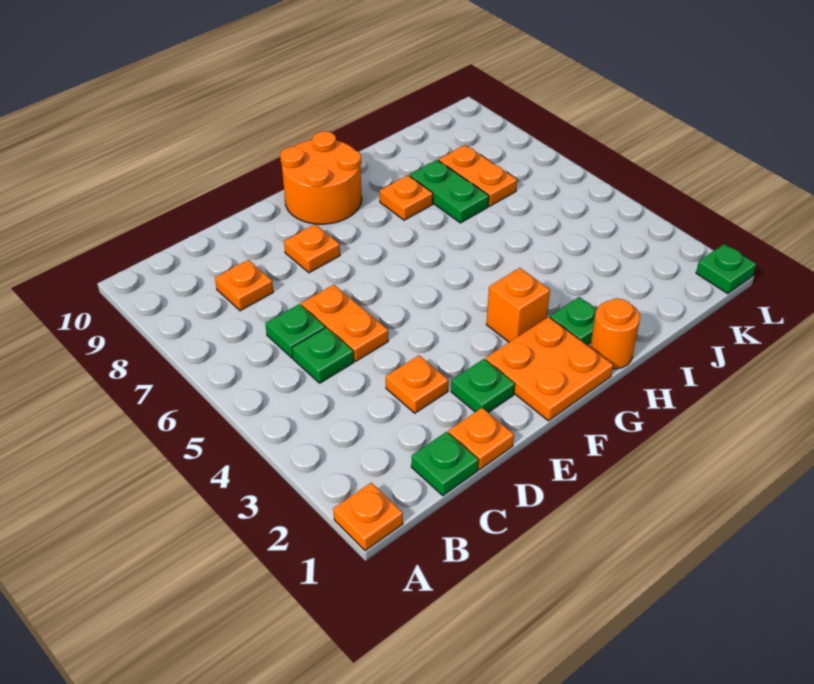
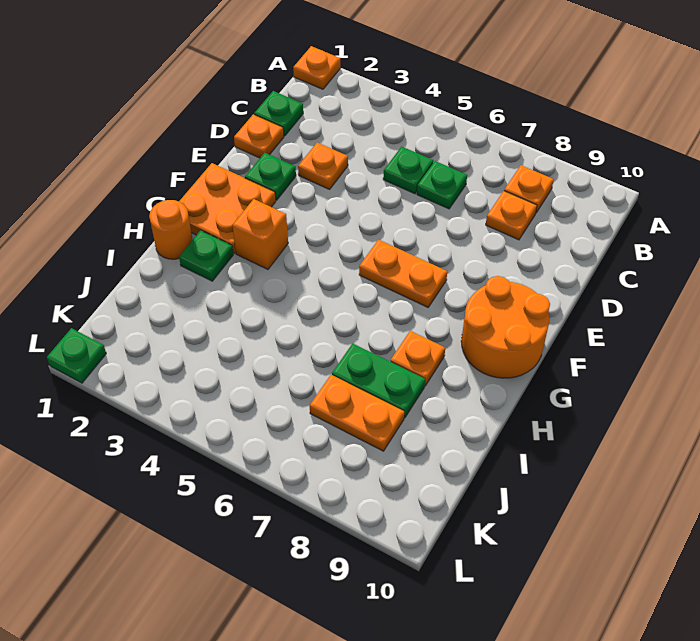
orange plate D5:D6 level 1 -> orange plate F6:F7 level 1
orange plate E8 level 1 -> orange plate B8 level 1

